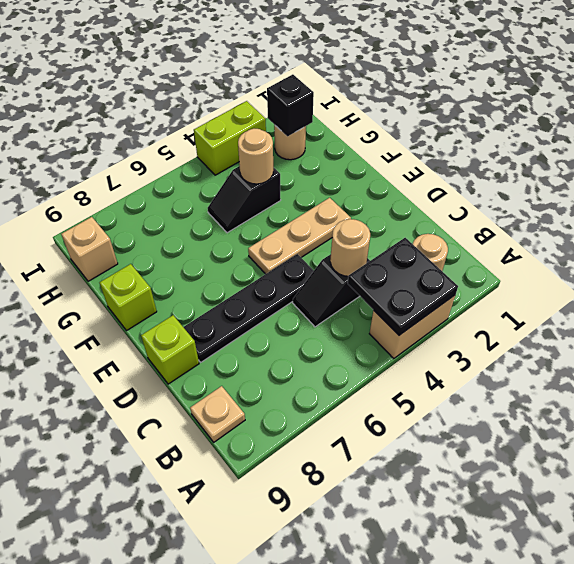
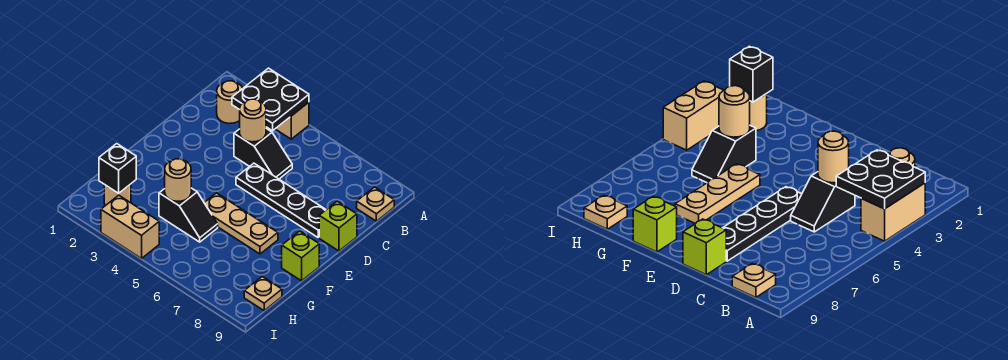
tan plate E3:E5 level 1 -> tan plate F5:F7 level 1
tan brick H9 level 1 -> tan plate H9 level 1
lime brick I3:I4 level 1 -> tan brick I3:I4 level 1

